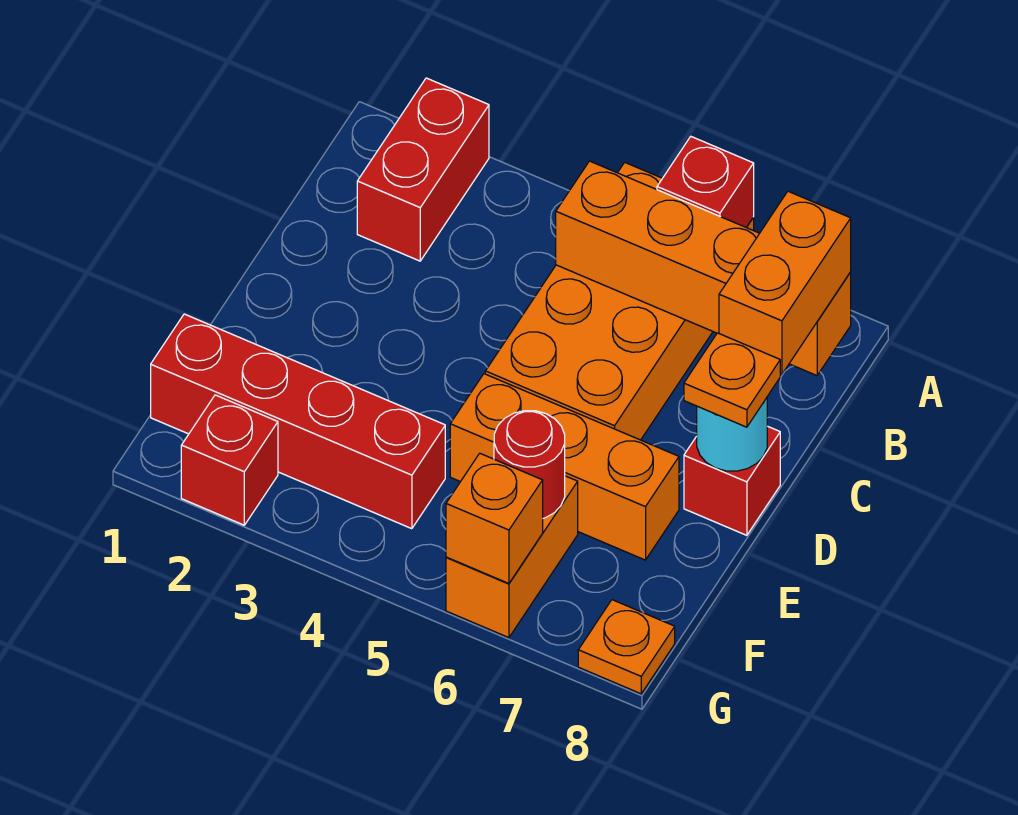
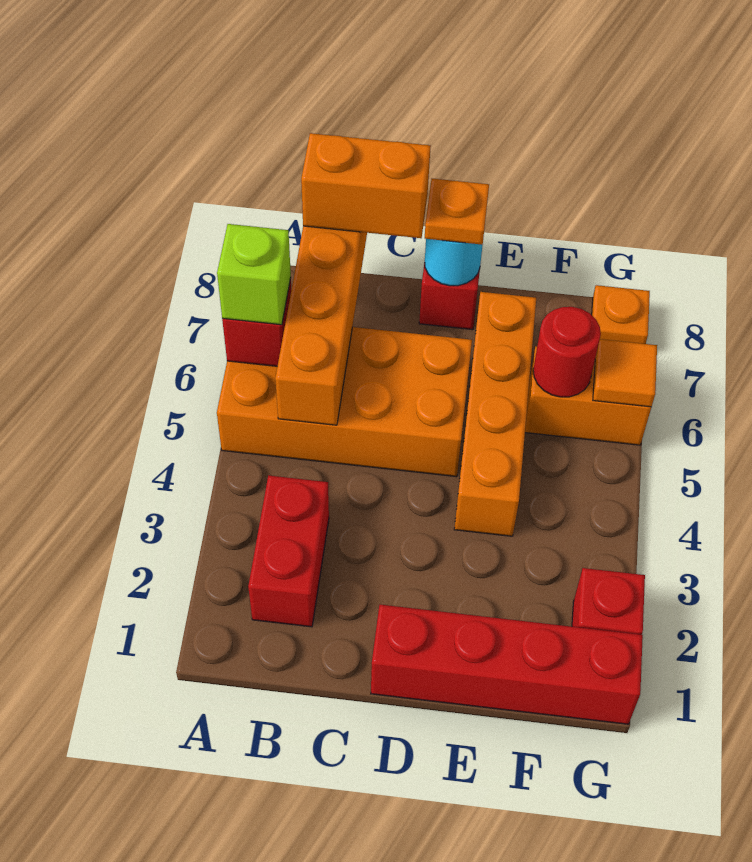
red brick A2:B2 level 1 -> red brick B2:B3 level 1
none -> lime brick A6 level 3
orange brick E5:E7 level 1 -> orange brick E4:E7 level 1
red brick F1:F4 level 1 -> red brick D1:G1 level 1
orange brick G6 level 2 -> orange tile G6 level 2

